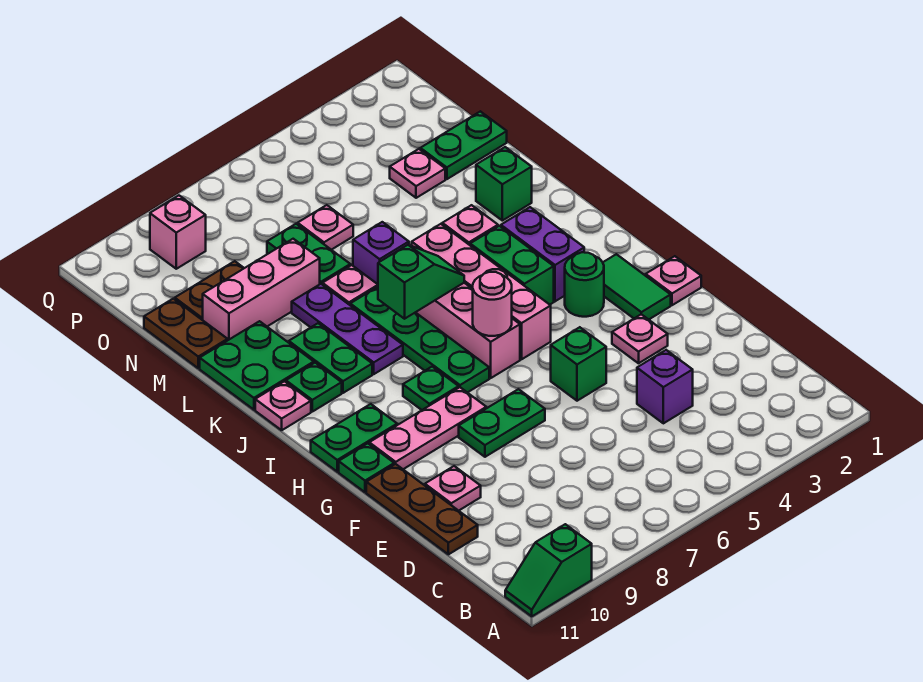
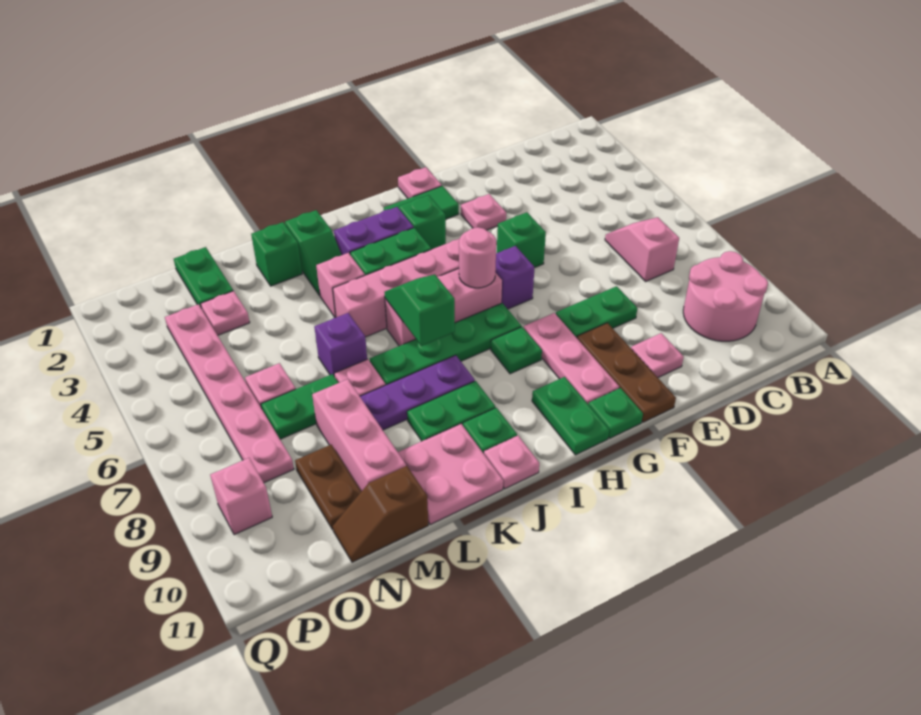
green slope A10:A11 level 1 top 10 -> green slope K2:K3 level 1 top 2
none -> pink round brick B9:C10 level 1
none -> pink slope C6:C7 level 1 top 7
purple brick D4 level 1 -> purple brick G6 level 1
brown plate D11:F11 level 1 -> brown plate F9:F11 level 1
green plate F7:F8 level 1 -> green plate E8:F8 level 1
green round brick H3 level 1 -> green brick H3 level 1
green plate K10:L11 level 1 -> pink plate K10:L11 level 1
brown plate M11:N11 level 1 -> brown slope M11:N11 level 1 top M
none -> pink plate O3:O8 level 1

